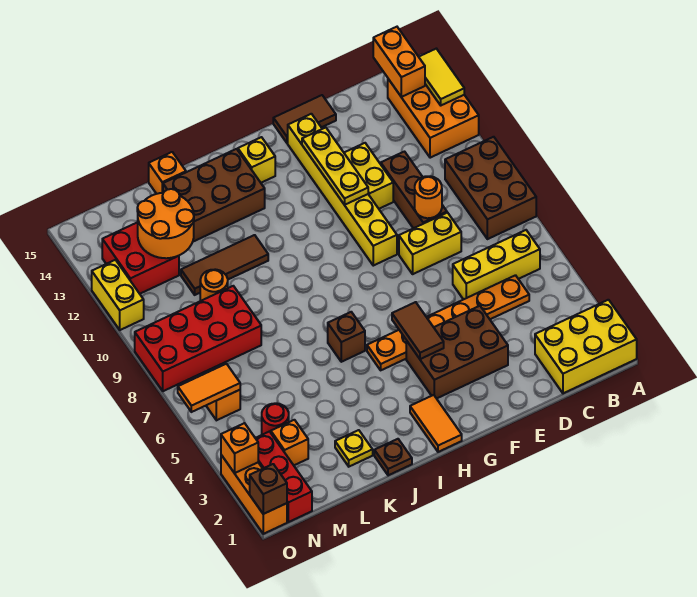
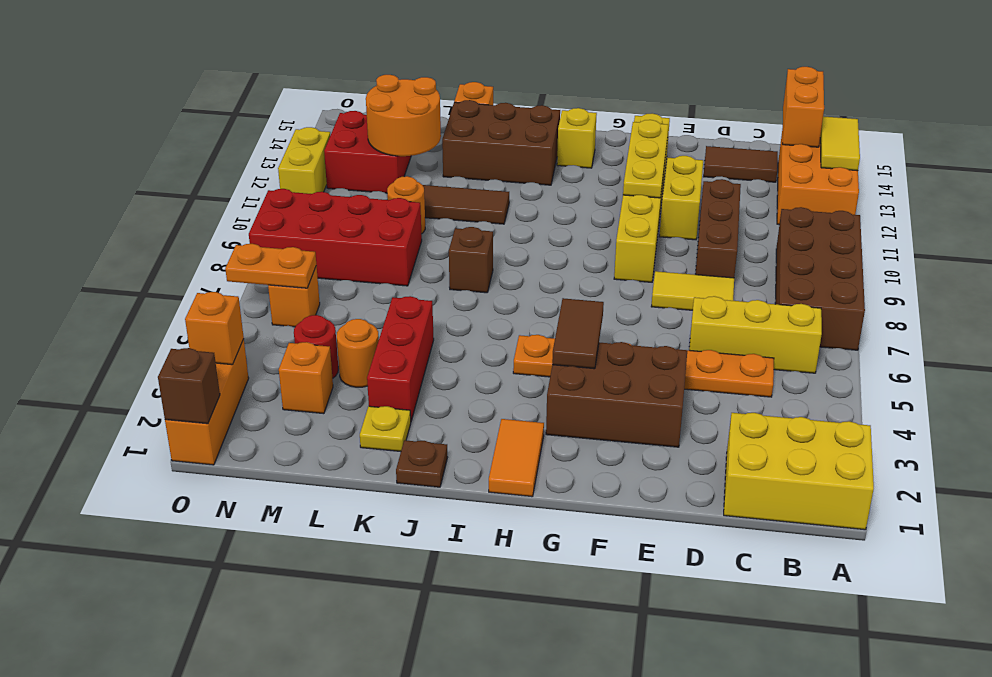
brown brick A8:B10 level 1 -> brown brick A7:B10 level 1
yellow brick D8:E8 level 1 -> yellow tile D8:E8 level 1
orange round brick D9 level 2 -> orange round brick L4 level 1
brown tile E15:F15 level 1 -> brown tile C14:D14 level 1
brown brick I6 level 1 -> brown brick J8 level 1
red brick N1:N3 level 1 -> red brick K3:K5 level 1
orange tile N6:O6 level 2 -> orange plate N6:O6 level 2

